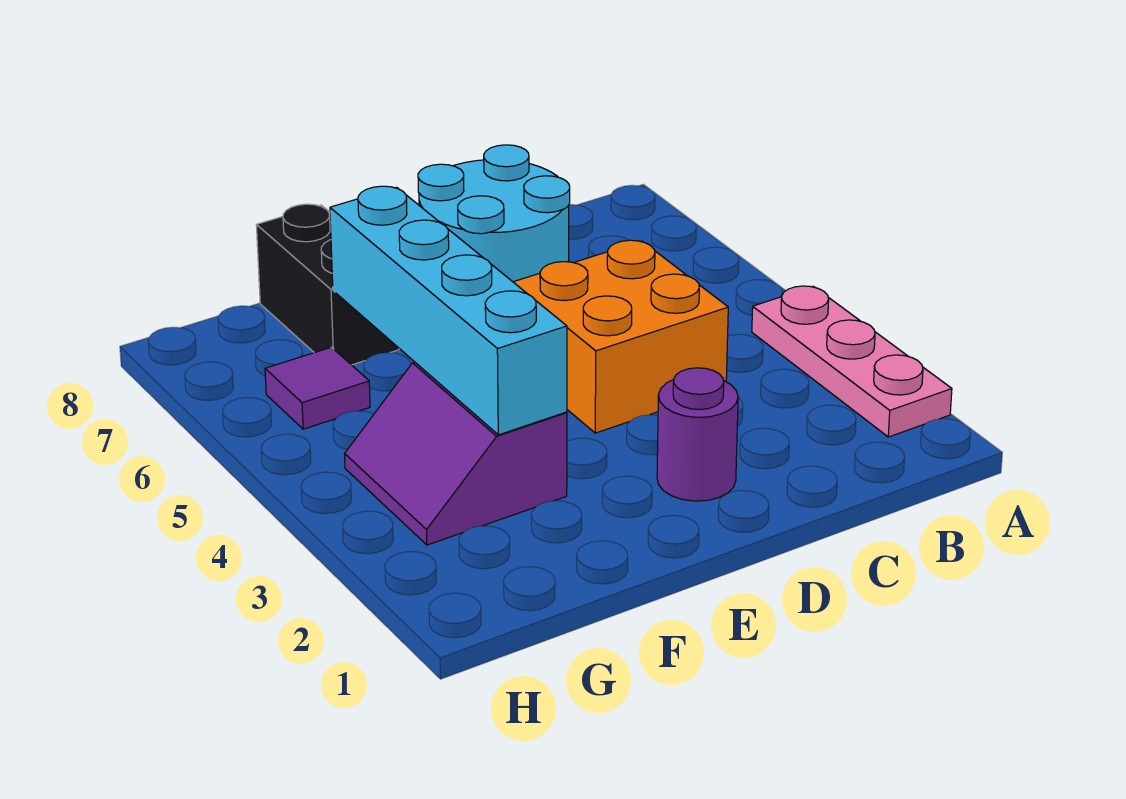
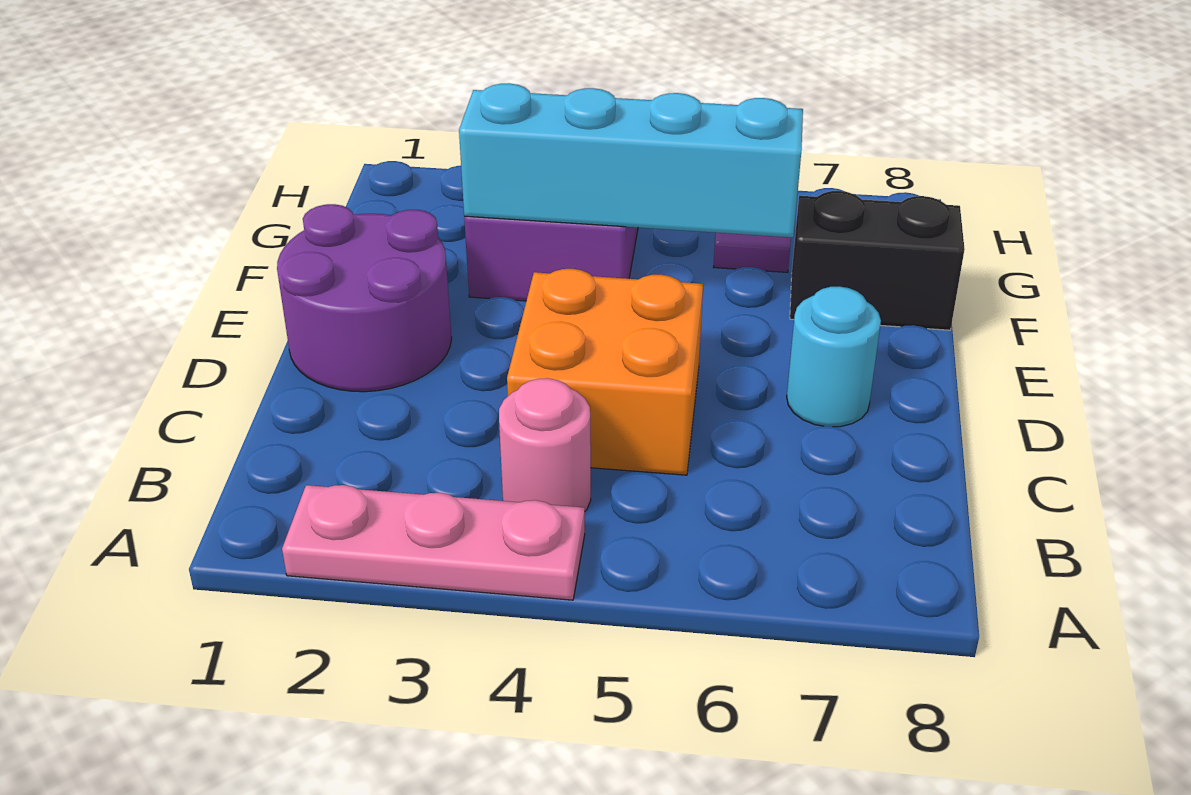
none -> pink round brick B4 level 1
cyan round brick C7:D8 level 1 -> cyan round brick D7 level 1
purple round brick D2 level 1 -> purple round brick D1:E2 level 1

